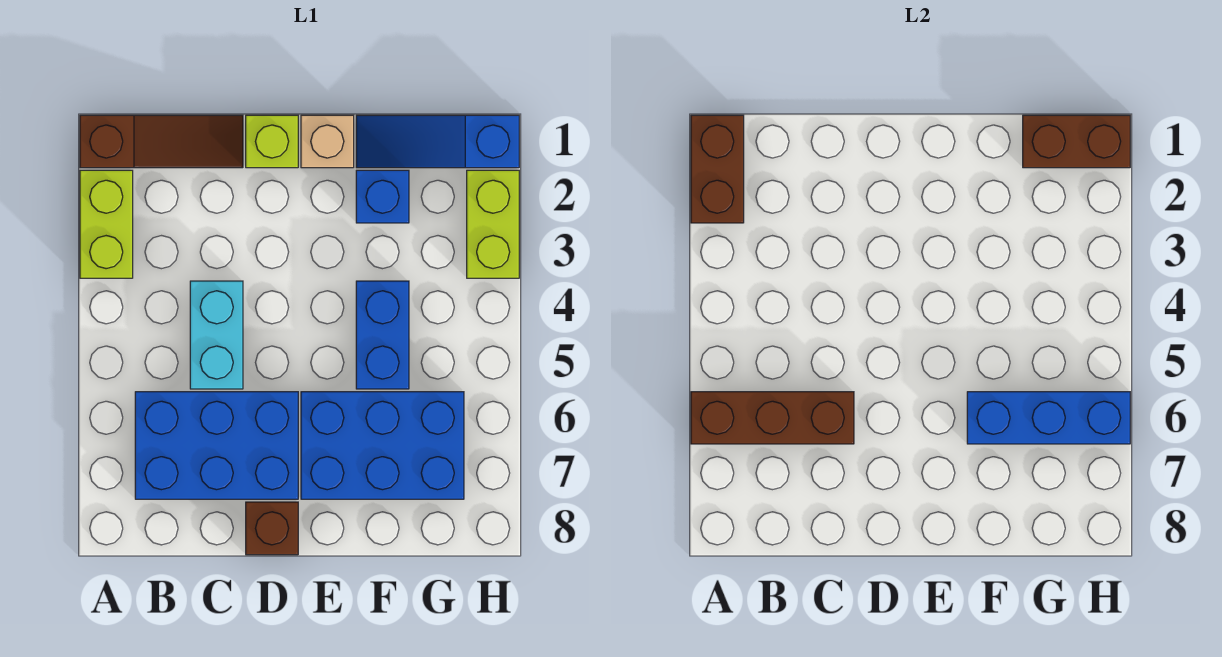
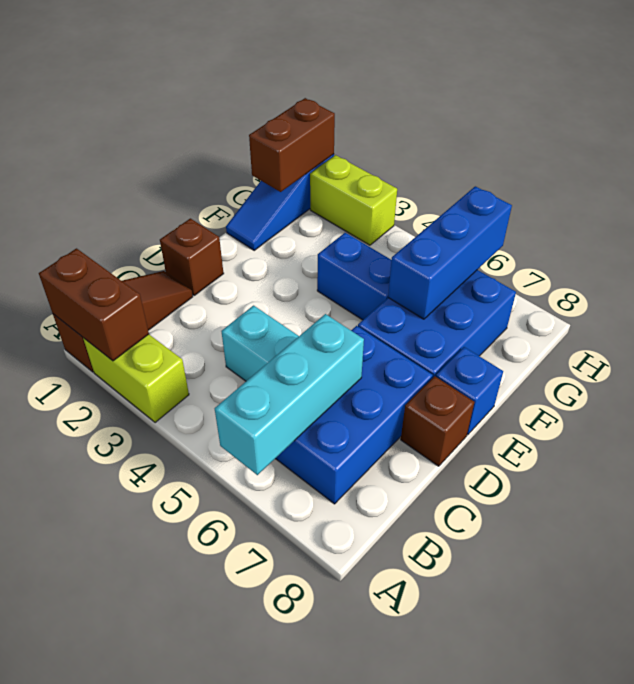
brown brick A6:C6 level 2 -> cyan brick A6:C6 level 2
lime brick D1 level 1 -> brown brick D1 level 1
tan brick E1 level 1 -> none
blue brick F2 level 1 -> blue brick E8 level 1

